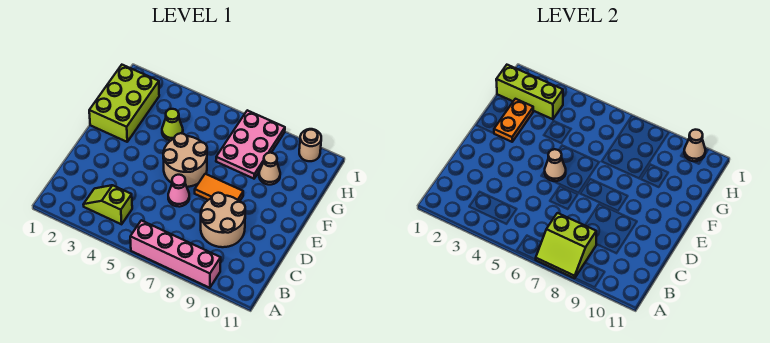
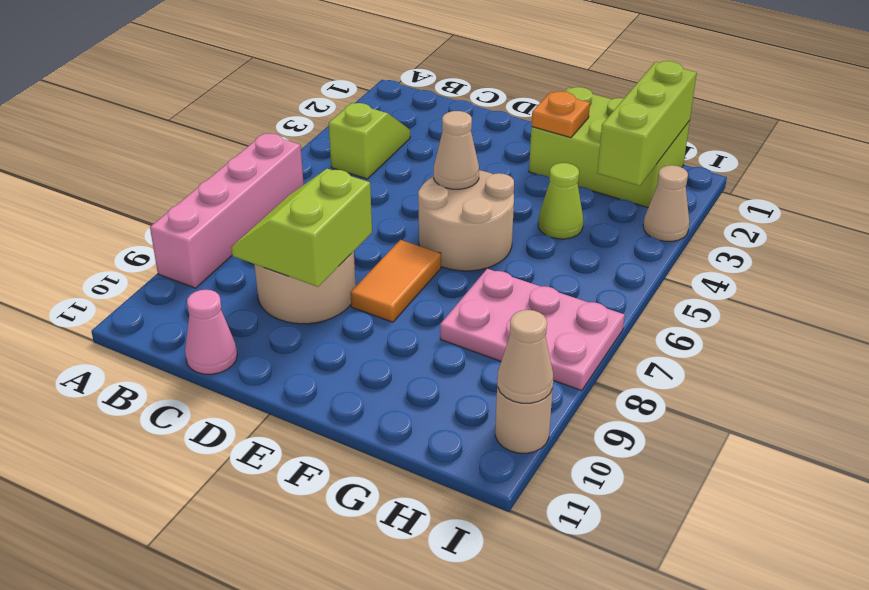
lime slope A7:B8 level 2 top B -> lime slope C8:D9 level 2 top D
pink cone D6 level 1 -> pink cone C11 level 1
orange plate F2:G2 level 2 -> orange plate F2 level 2
tan cone G9 level 1 -> tan cone I3 level 1

